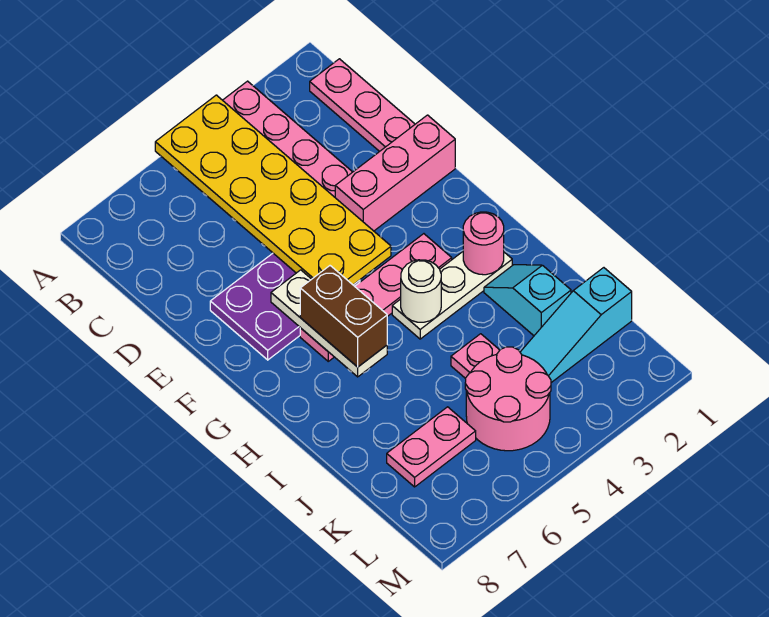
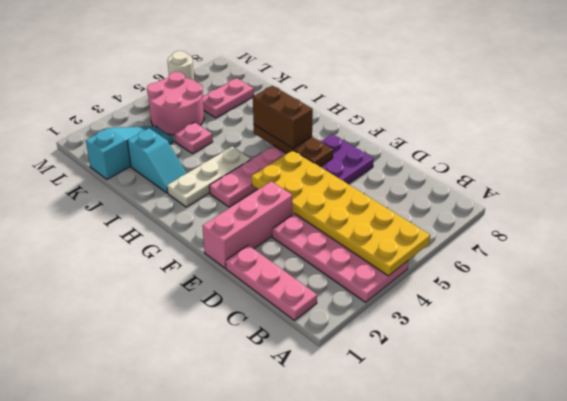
white plate F6:H6 level 2 -> brown plate F6:H6 level 2
pink round brick H2 level 2 -> none
white round brick H4 level 2 -> white round brick M6 level 1

